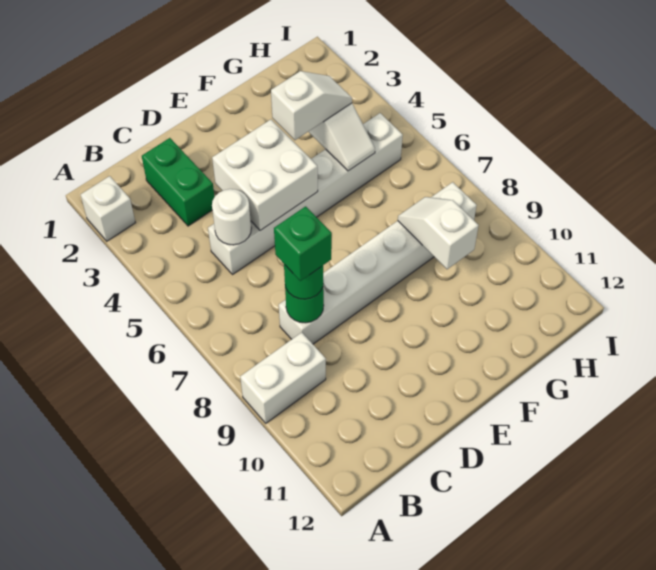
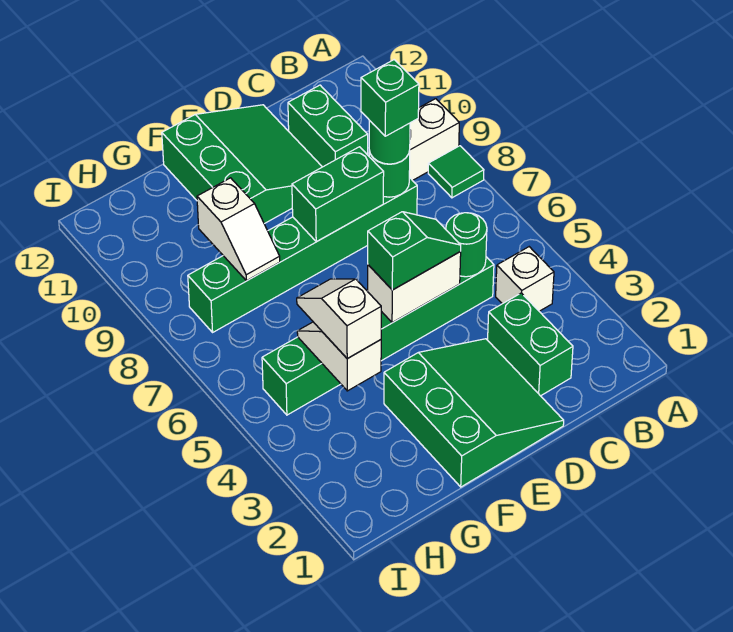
white brick A2 level 1 -> white brick B4 level 1
none -> green tile A8 level 1
white brick C5:H5 level 1 -> green brick C5:H5 level 1
white round brick C5 level 2 -> green round brick C5 level 2
white brick C8:H8 level 1 -> green brick C8:H8 level 1
none -> green brick C10:C11 level 1
none -> green slope D1:F3 level 1 top F
white brick D4:E5 level 2 -> white brick D5:E5 level 2
none -> green slope D5:E5 level 3 top E
none -> green brick D8:E8 level 2
none -> green slope D10:F12 level 1 top F
white slope F4:G4 level 3 top F -> white slope G4:G5 level 3 top 4

